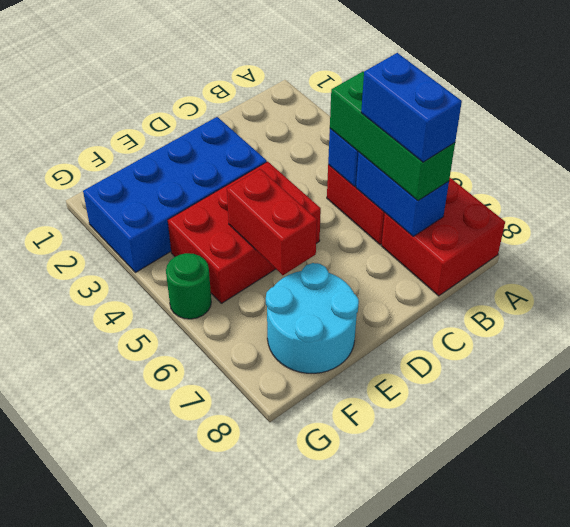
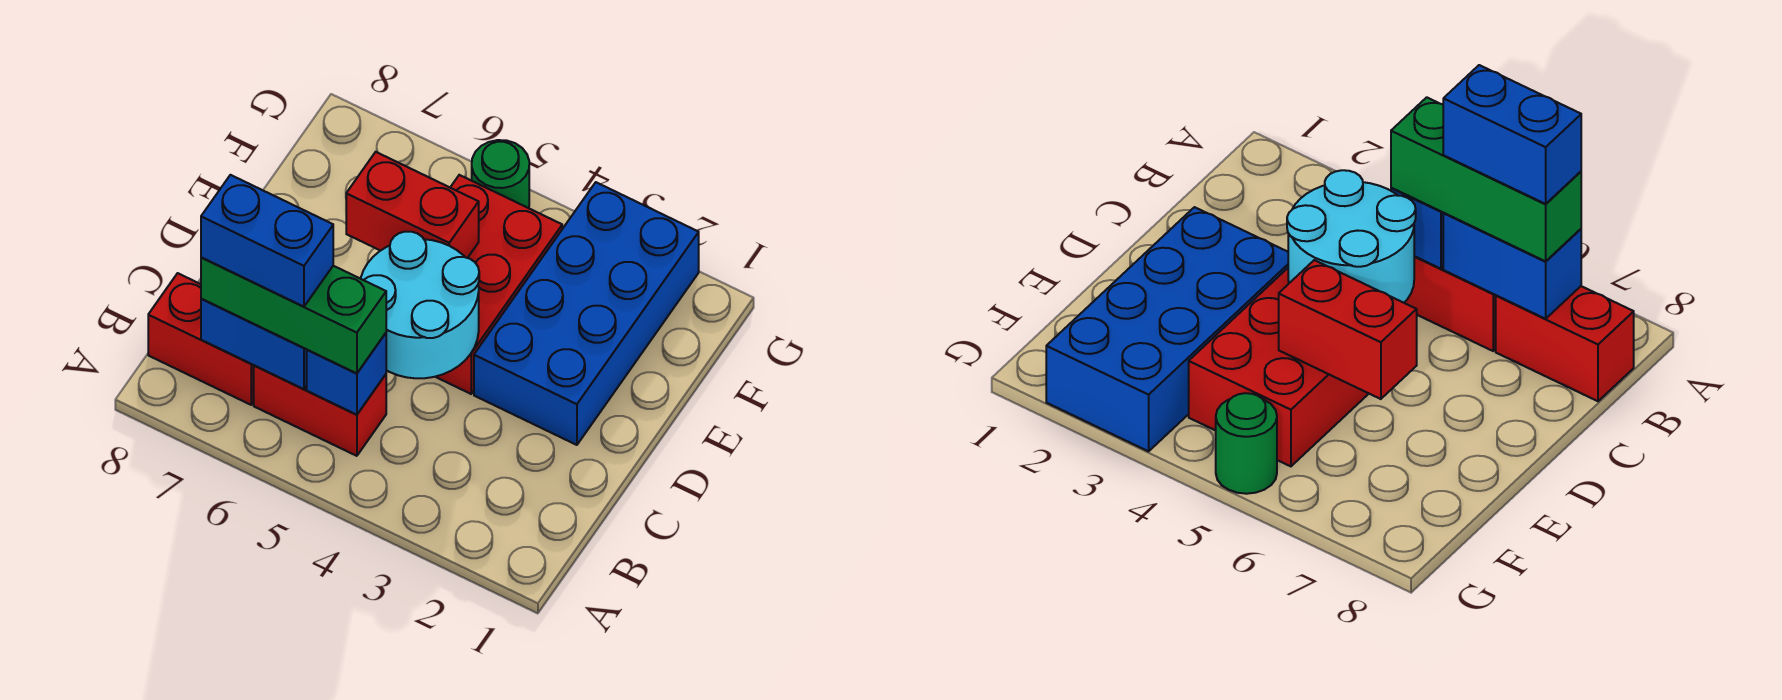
red brick A7:B8 level 1 -> red brick B7:B8 level 1
cyan round brick E7:F8 level 1 -> cyan round brick C4:D5 level 2

